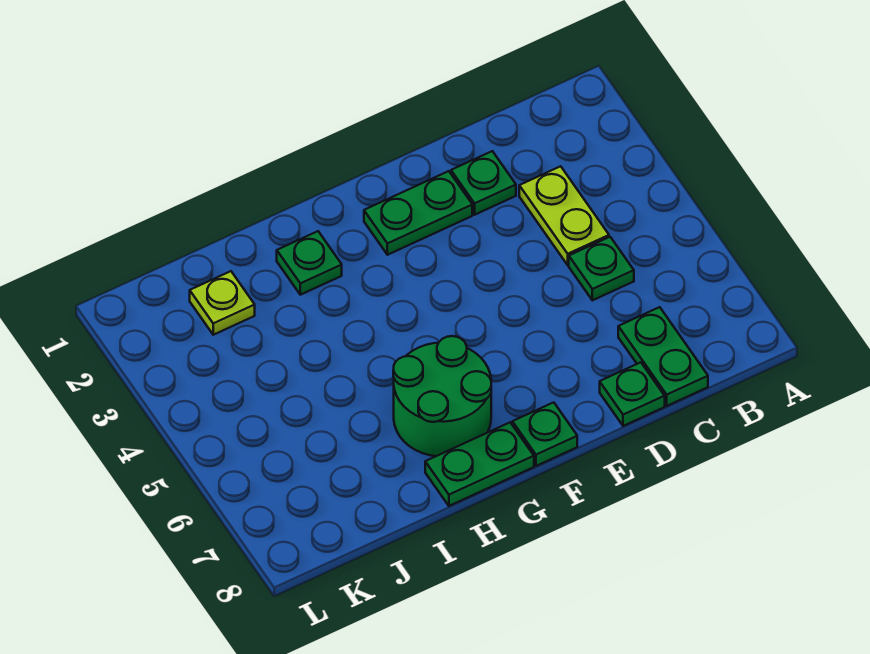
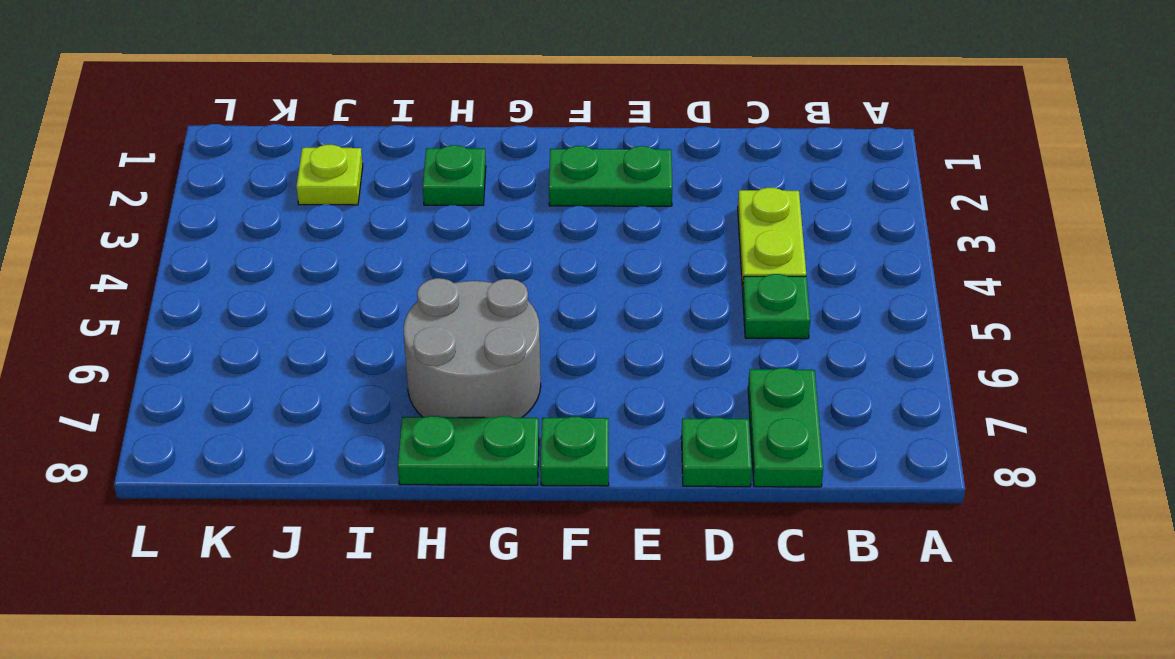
green plate D2 level 1 -> none
green round brick G6:H7 level 1 -> grey round brick G6:H7 level 1

